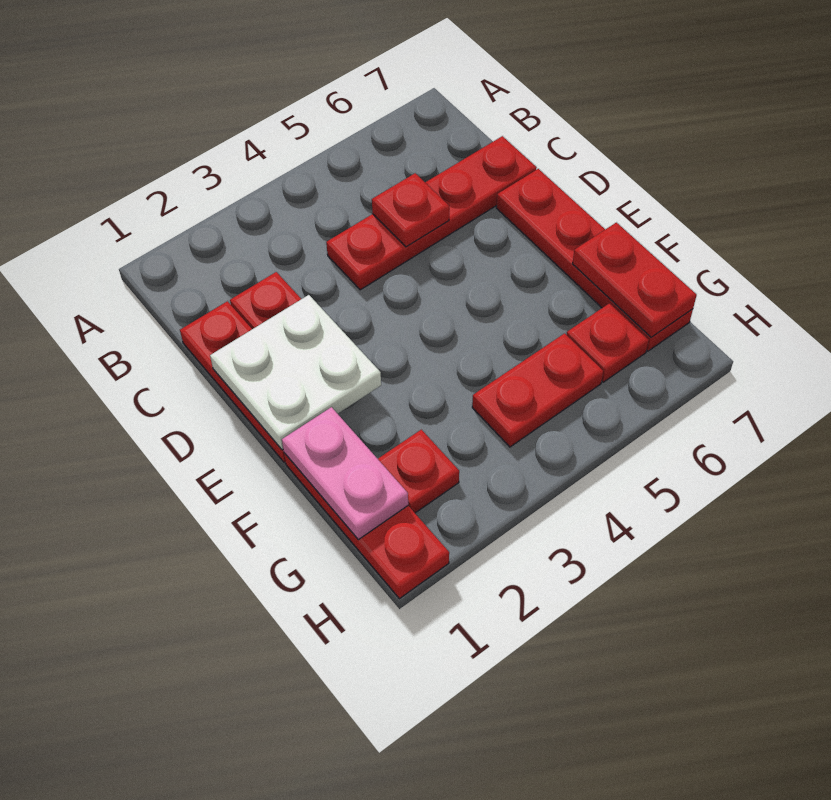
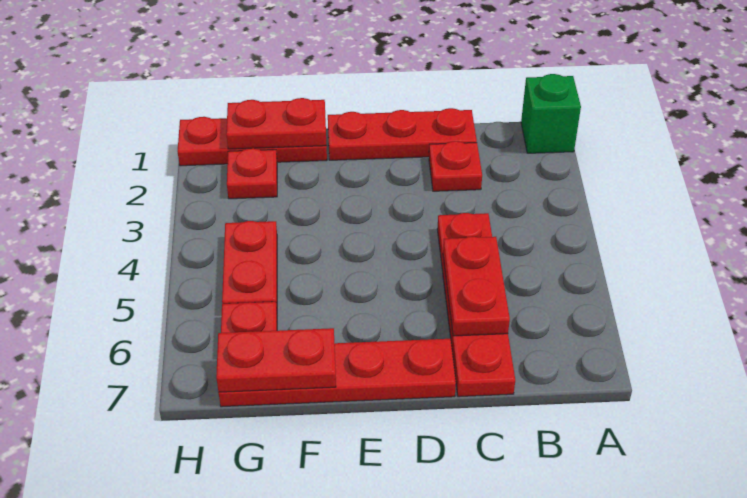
none -> green brick A1 level 1
red plate C5 level 2 -> red plate C5:C6 level 2
white plate D1:E2 level 2 -> none
pink plate F1:G1 level 2 -> red plate F1:G1 level 2

